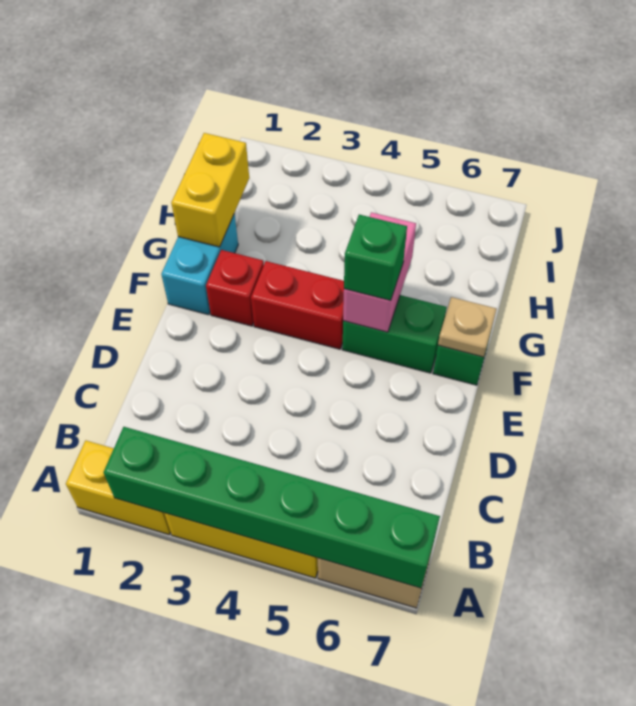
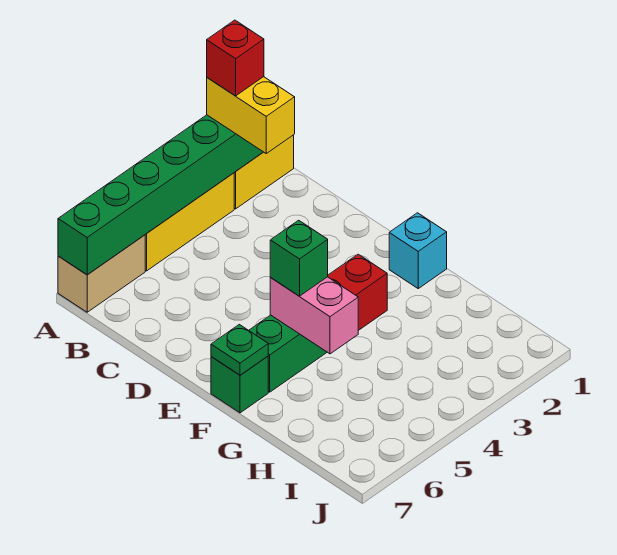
cyan brick F1:G1 level 1 -> cyan brick F1 level 1
red brick F2 level 1 -> red brick A2 level 4
tan plate F7 level 2 -> green plate F7 level 2
yellow brick G1:H1 level 2 -> yellow brick A2:B2 level 3

